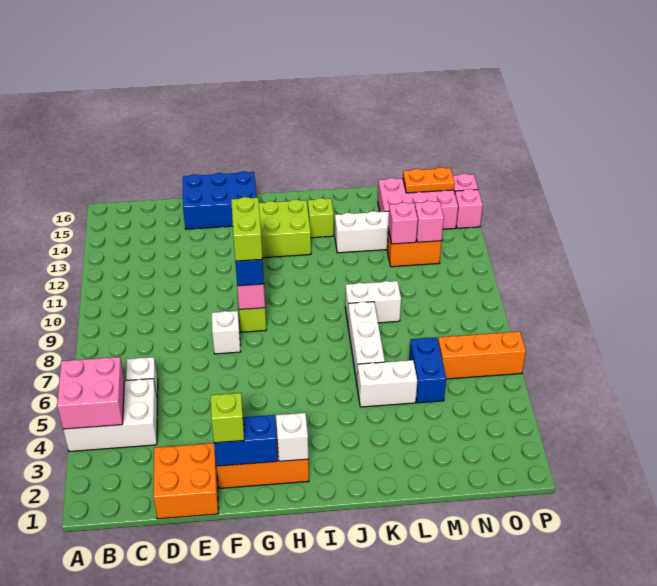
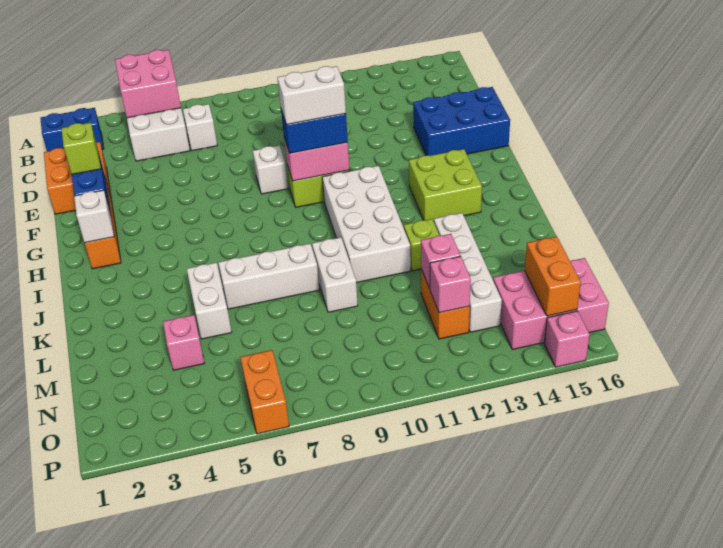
blue brick E15:G16 level 1 -> blue brick E14:F16 level 1
lime brick G9:G10 level 4 -> white brick G9:G10 level 4
none -> white brick H10:K11 level 1
lime brick J14 level 1 -> lime brick K12 level 1
blue brick M5:M6 level 1 -> blue brick B1:B2 level 1
pink brick M14:O15 level 1 -> pink brick N14:O16 level 1
orange brick N6:P6 level 1 -> orange brick O6:P6 level 1
orange plate N15:O15 level 2 -> orange brick N15:O15 level 2
pink brick P14 level 1 -> pink brick M4 level 1

